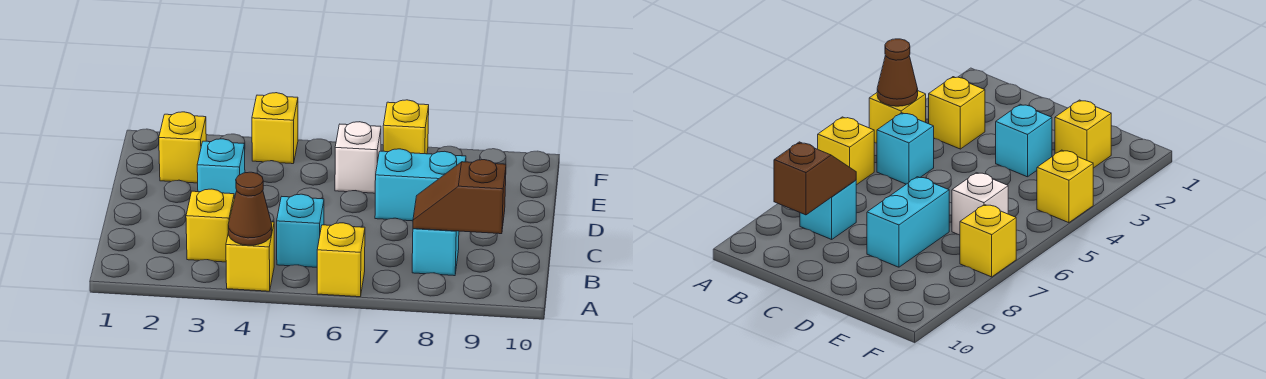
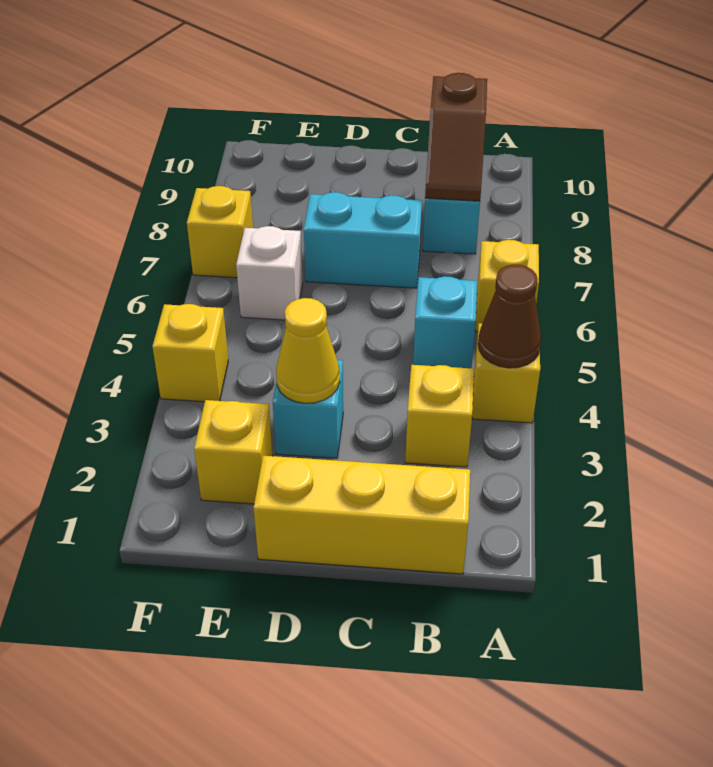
none -> yellow brick B1:D1 level 1
none -> yellow cone D3 level 2
cyan brick D7:D8 level 1 -> cyan brick C7:D7 level 1

